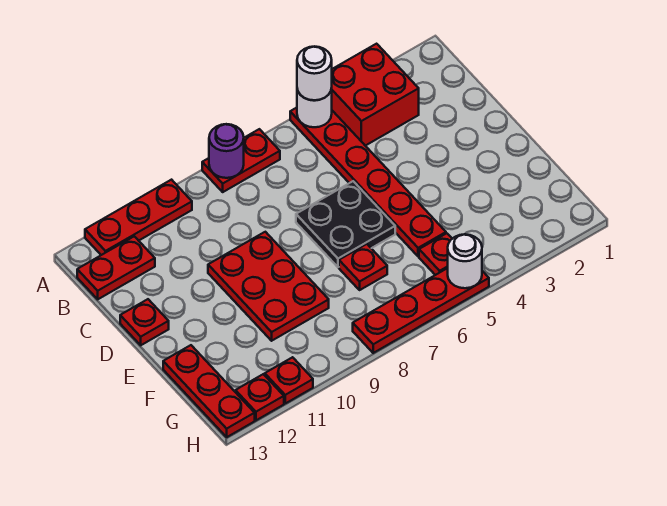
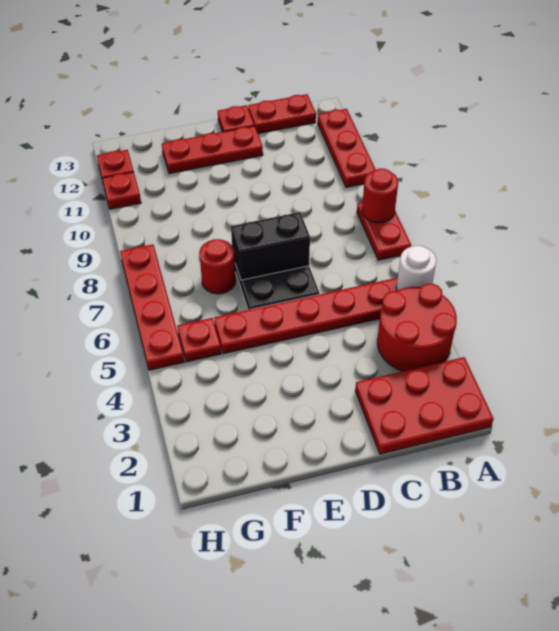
red brick A3:B4 level 1 -> red round brick A3:B4 level 1
white round brick A5 level 3 -> none
purple round brick A8 level 2 -> red round brick A8 level 2
red plate B12:B13 level 1 -> red plate B13:C13 level 1
none -> black brick D7:E7 level 2
red plate D9:F10 level 1 -> red plate A1:C2 level 1
red plate F7 level 1 -> red round brick F7 level 1
red plate F13:H13 level 1 -> red plate D12:F12 level 1
white round brick H5 level 2 -> none

